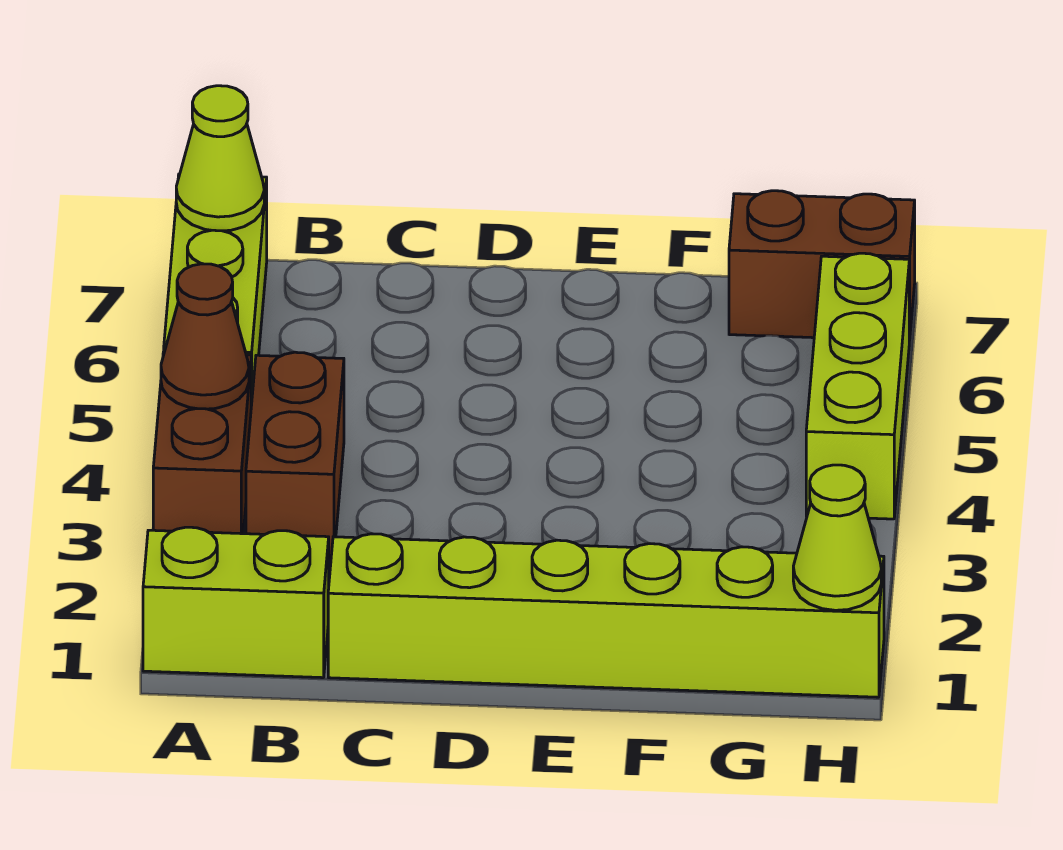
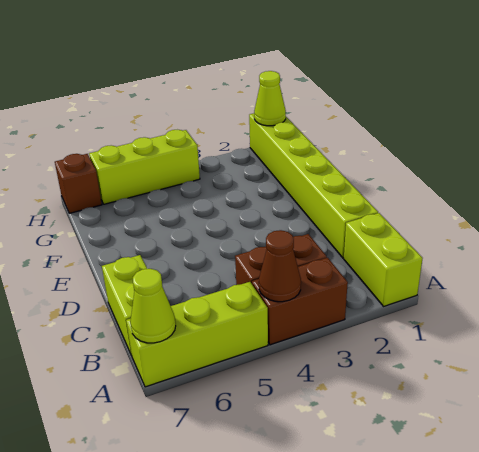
none -> lime brick B7:C7 level 1
brown brick G7:H7 level 1 -> brown brick H7 level 1

